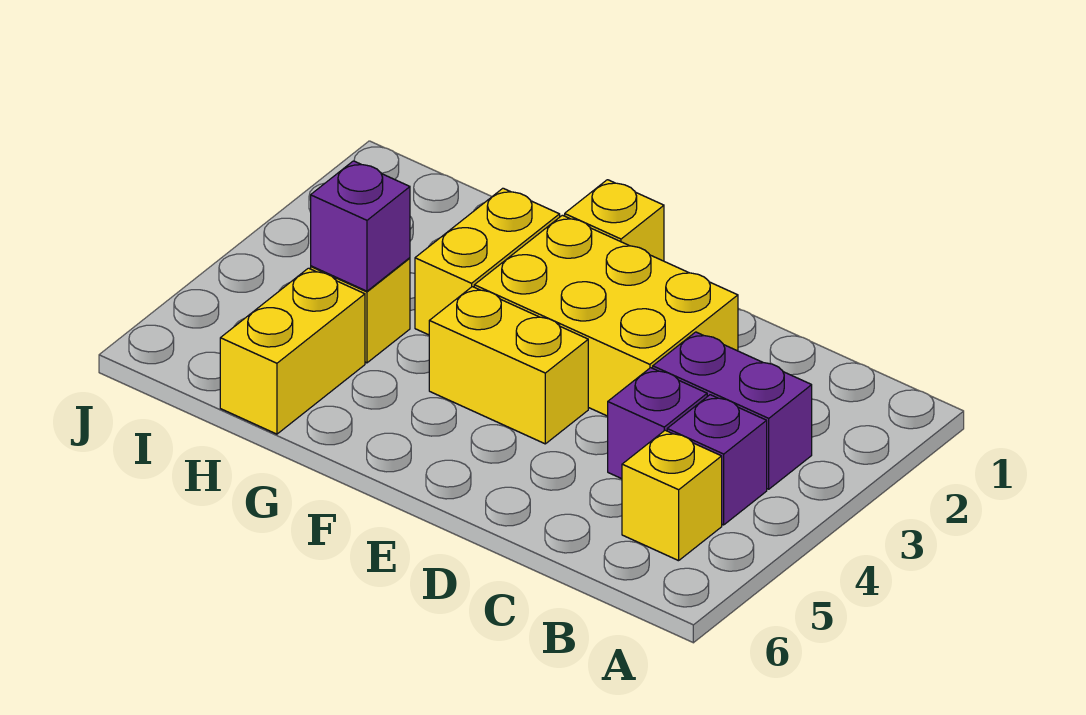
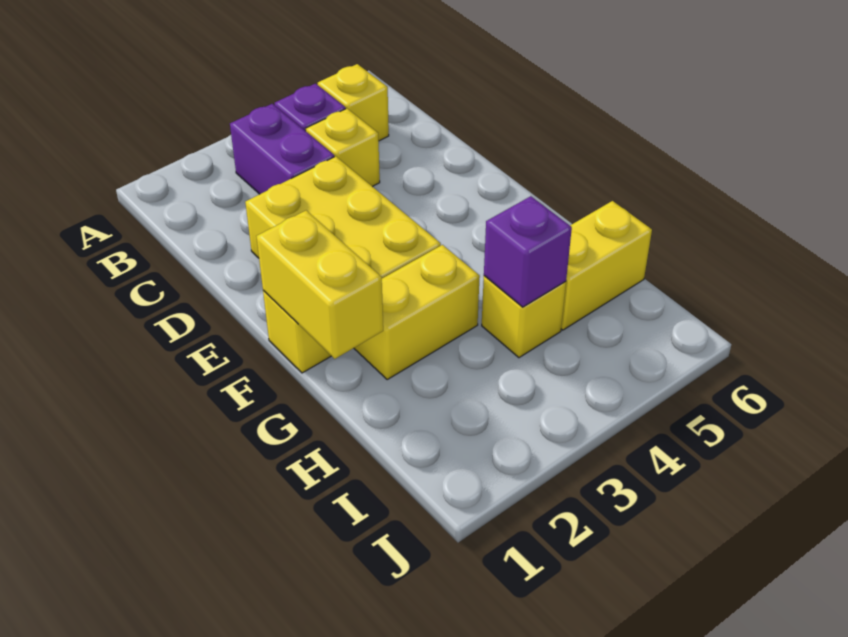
purple brick C4 level 1 -> yellow brick C4 level 1
yellow brick E4:F4 level 1 -> yellow brick F1:G1 level 2

